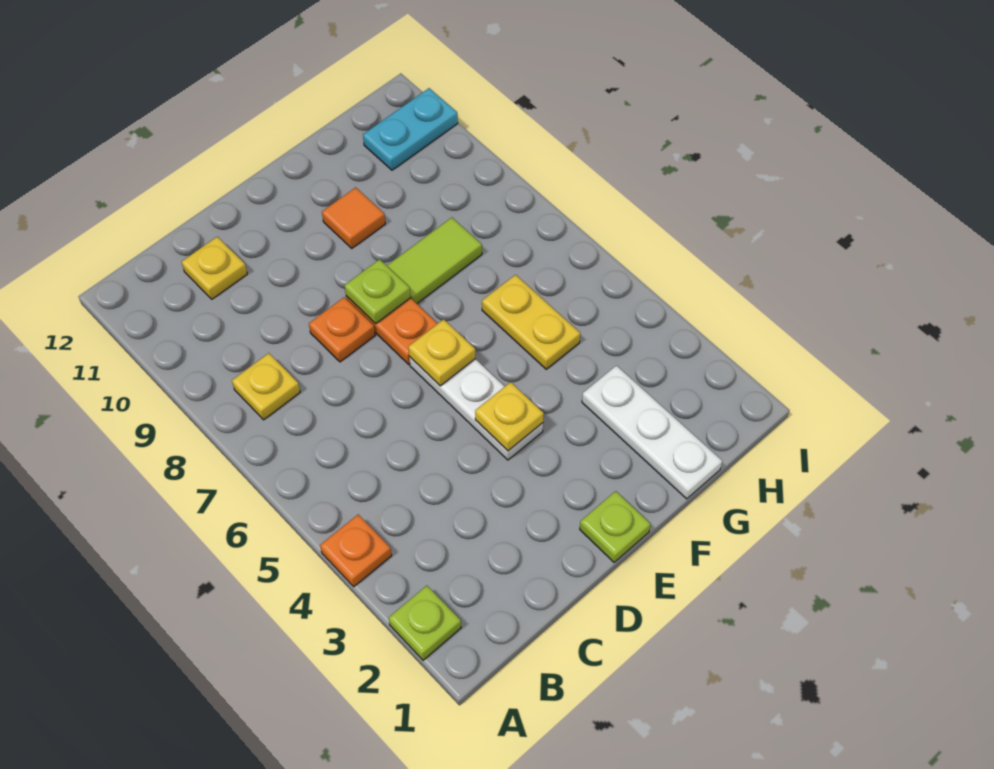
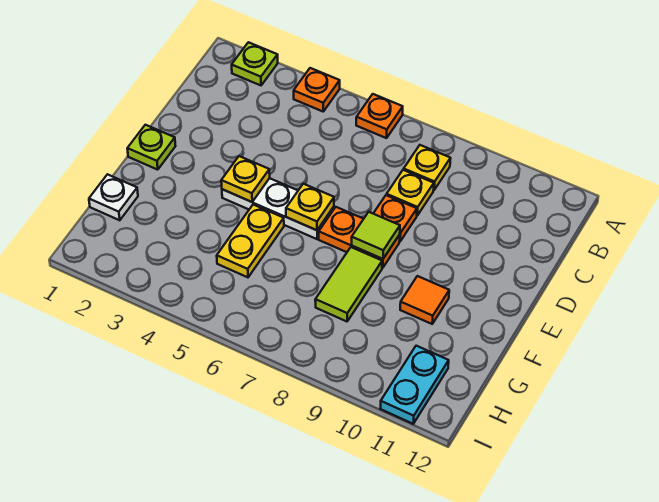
none -> orange plate A6 level 1
yellow plate C11 level 1 -> yellow plate C8 level 1
lime plate E8 level 2 -> lime tile E8 level 2
white plate G1:G3 level 1 -> white plate G1 level 1
yellow plate G5:G6 level 1 -> yellow plate F5:G5 level 1

